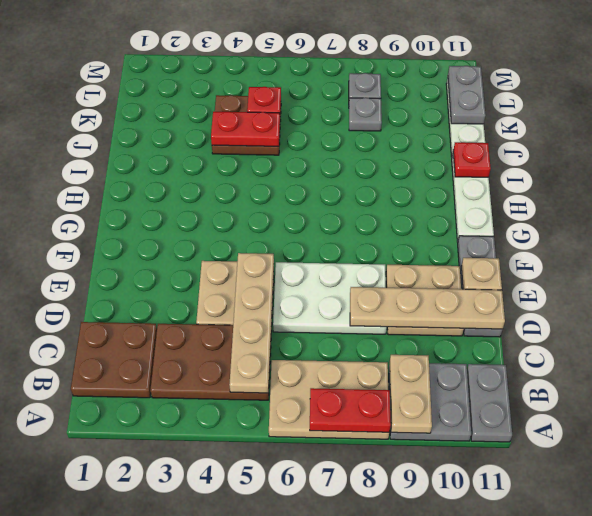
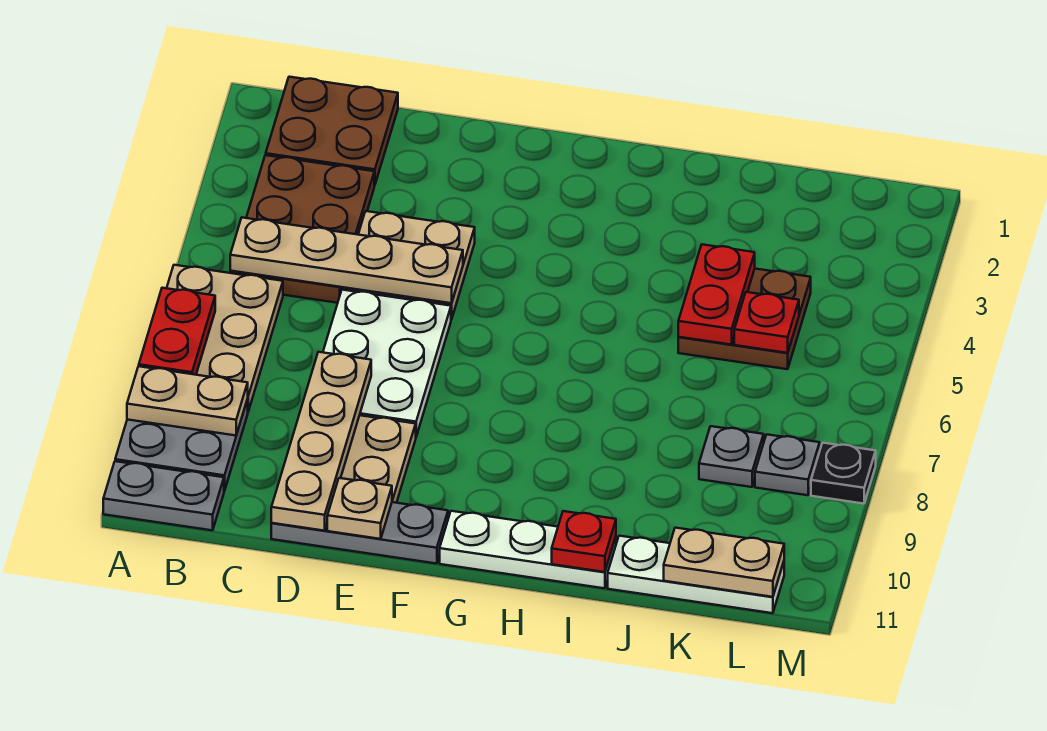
grey plate K11:L11 level 2 -> tan plate K11:L11 level 2
none -> black plate M8 level 1

